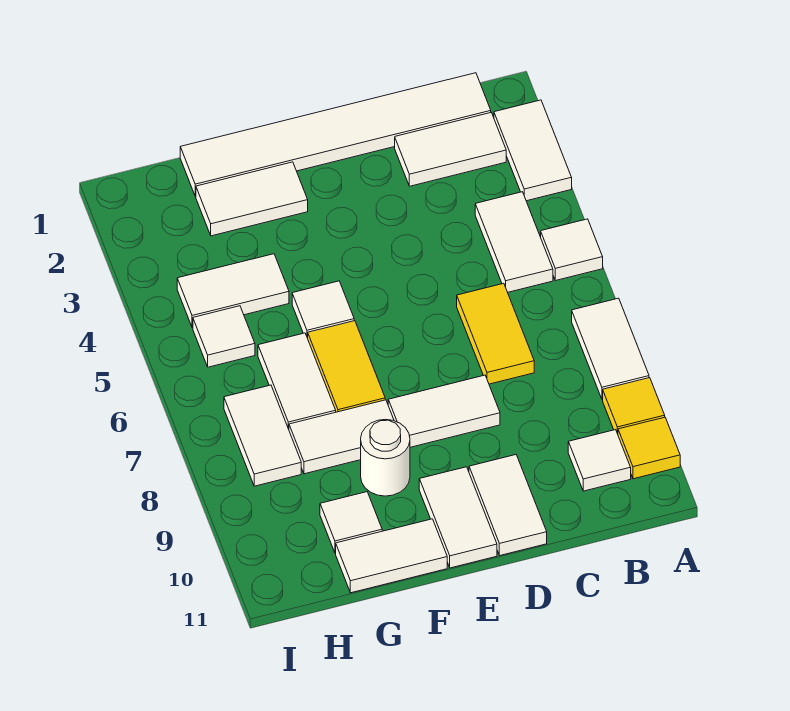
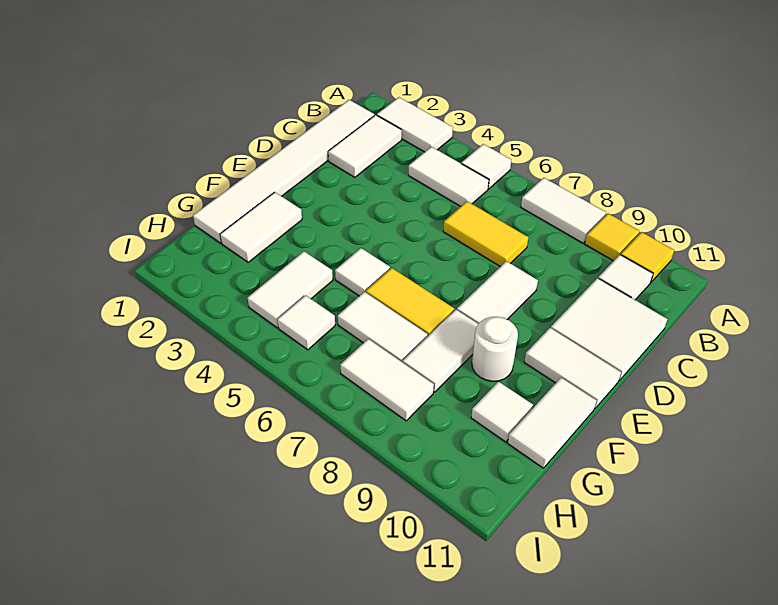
white tile D10:D11 level 1 -> white tile C10:D11 level 1

